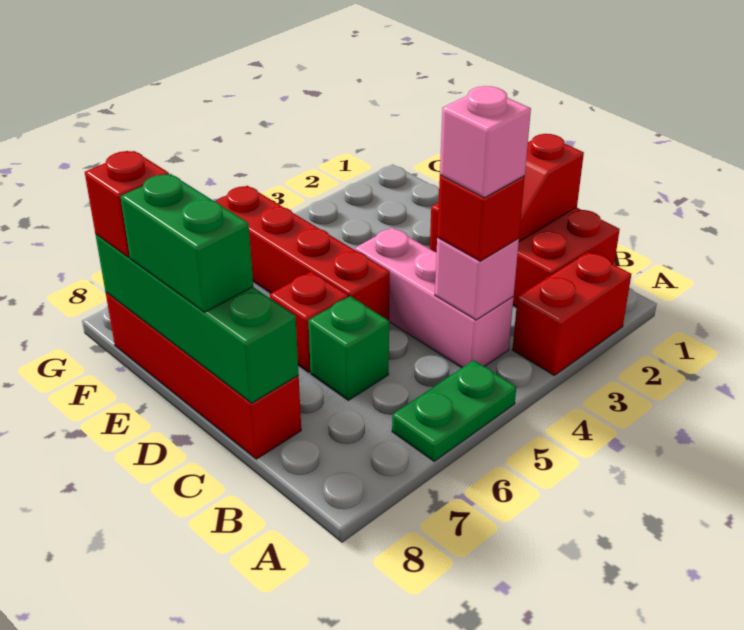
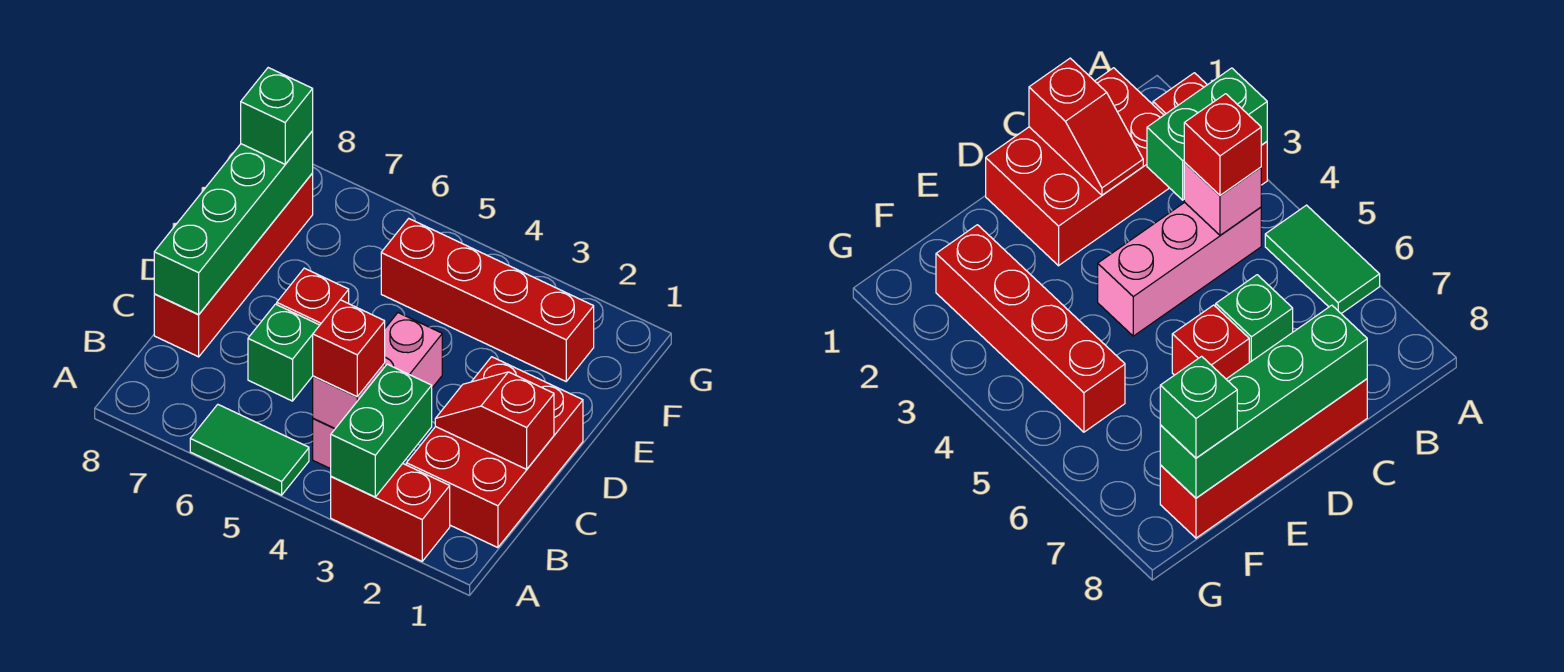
green plate A5:A6 level 1 -> green tile A5:A6 level 1
pink brick B4 level 4 -> none
red brick D5:G5 level 1 -> red brick F2:F5 level 1
green brick D8:E8 level 3 -> green brick A3:B3 level 2
red brick F8 level 3 -> green brick F8 level 3

